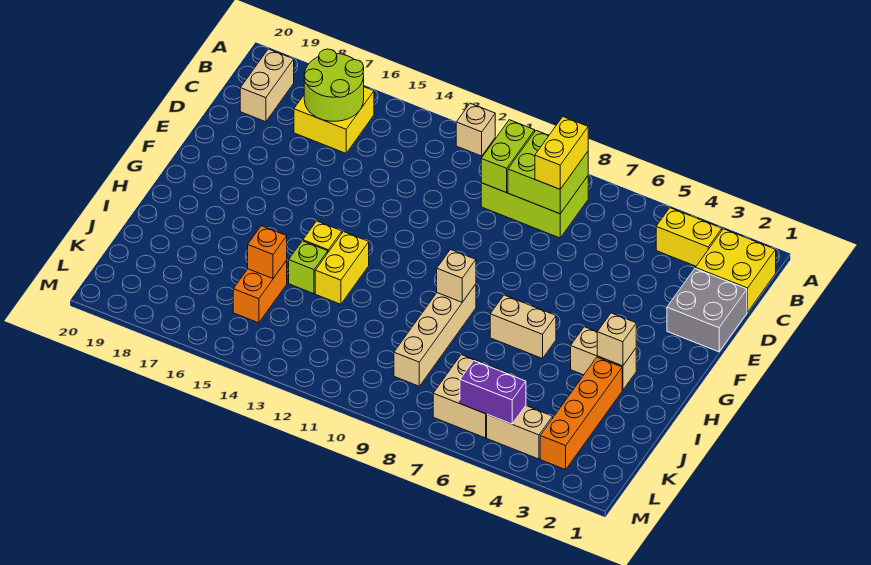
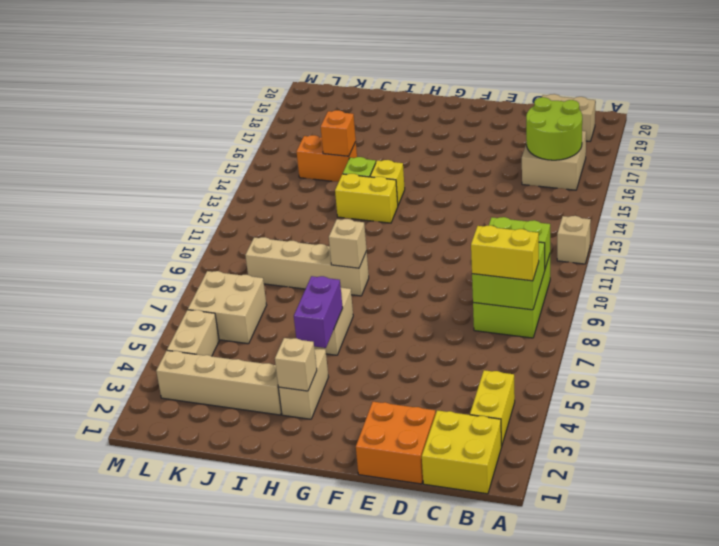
yellow brick B16:C17 level 1 -> tan brick B16:C17 level 1
grey brick D1:E2 level 1 -> orange brick D1:E2 level 1
orange brick I3:L3 level 1 -> tan brick I3:L3 level 1
purple brick L5:L6 level 2 -> purple brick H5:H6 level 2

